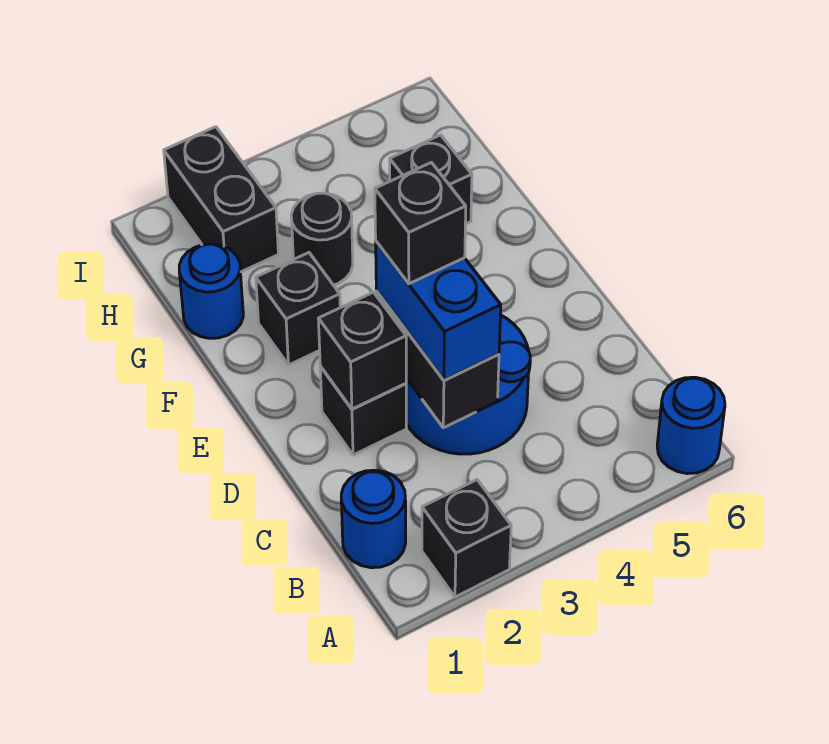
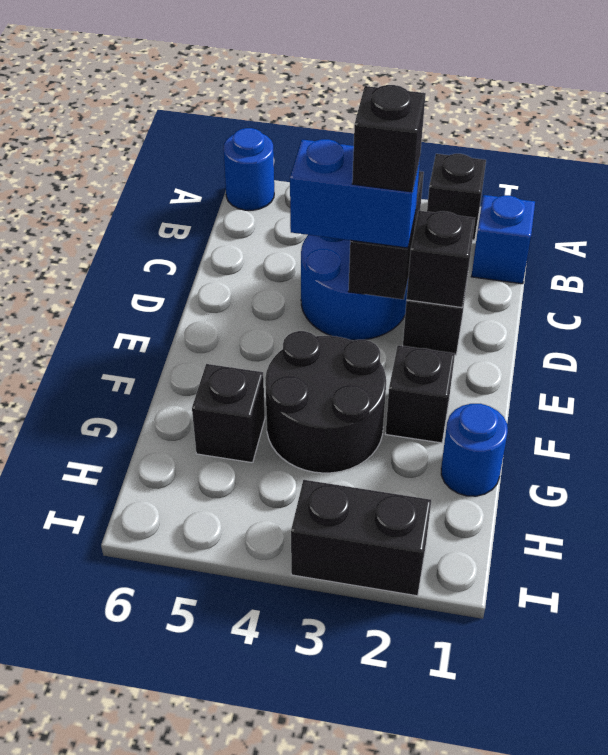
blue round brick B1 level 1 -> blue brick B1 level 1
blue brick C3:D3 level 3 -> blue brick D3:D4 level 3
black round brick G3 level 1 -> black round brick F3:G4 level 1
black brick H2:I2 level 1 -> black brick I2:I3 level 1

